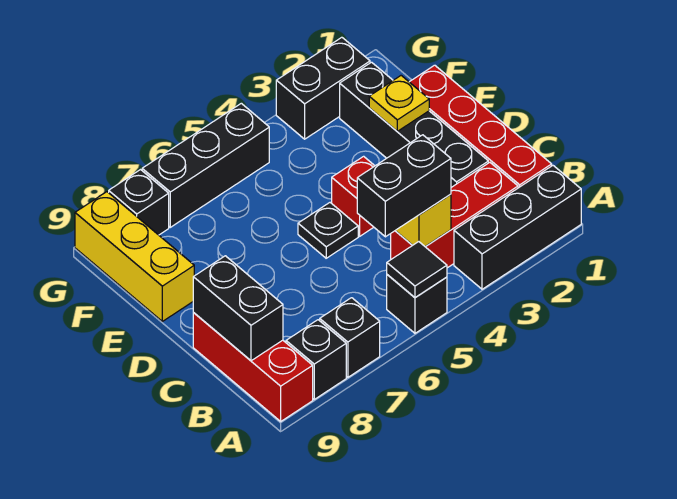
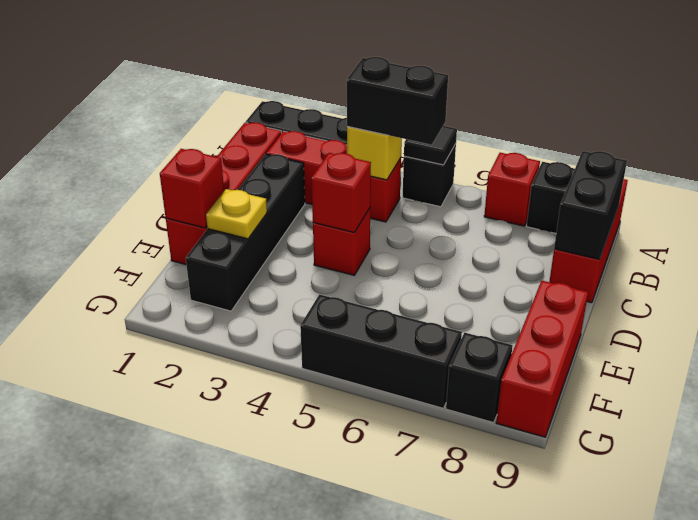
black brick A7 level 1 -> red brick A7 level 1
none -> red brick D4 level 2
black plate D5 level 1 -> none
none -> red brick E1 level 2
yellow brick E9:G9 level 1 -> red brick E9:G9 level 1
black brick G2:G3 level 1 -> none

